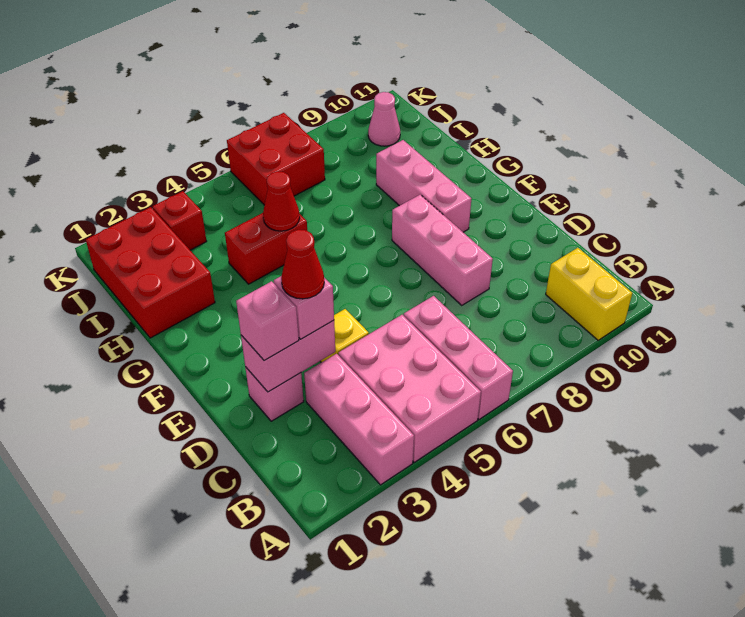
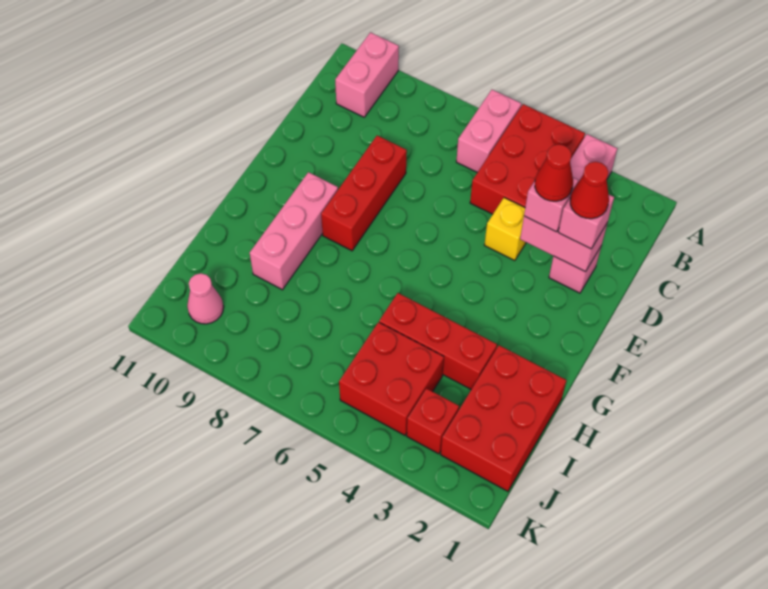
pink brick A4:C5 level 1 -> red brick A4:C5 level 1
pink brick A6:C6 level 1 -> pink brick A6:B6 level 1
yellow brick A10:B10 level 1 -> pink brick A10:B10 level 1
pink brick D8:F8 level 1 -> red brick D8:F8 level 1
red brick H4:H5 level 1 -> red brick H3:H5 level 1
red cone H5 level 2 -> red cone D2 level 4
red brick J6:K7 level 1 -> red brick I4:J5 level 1

